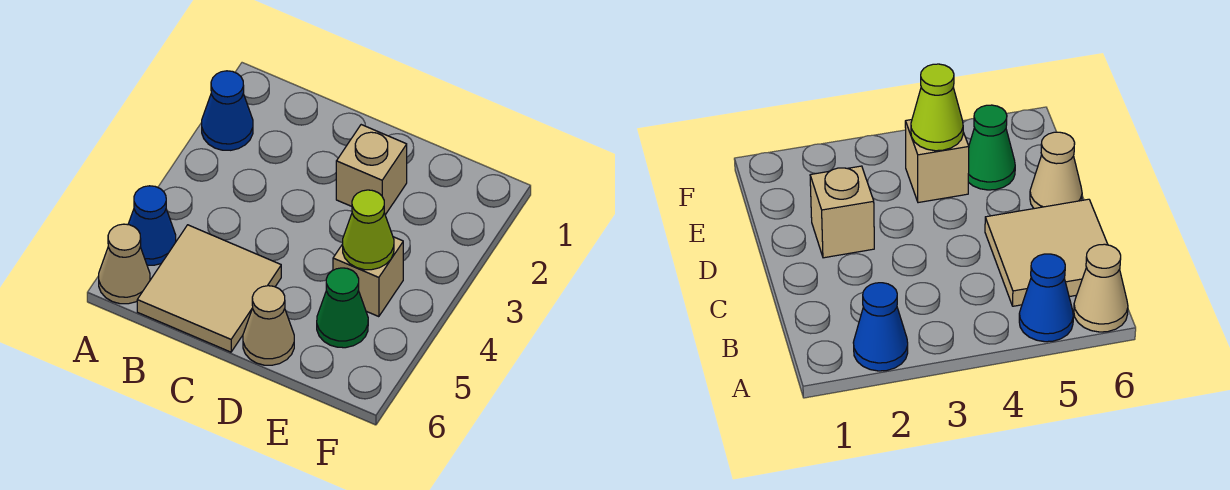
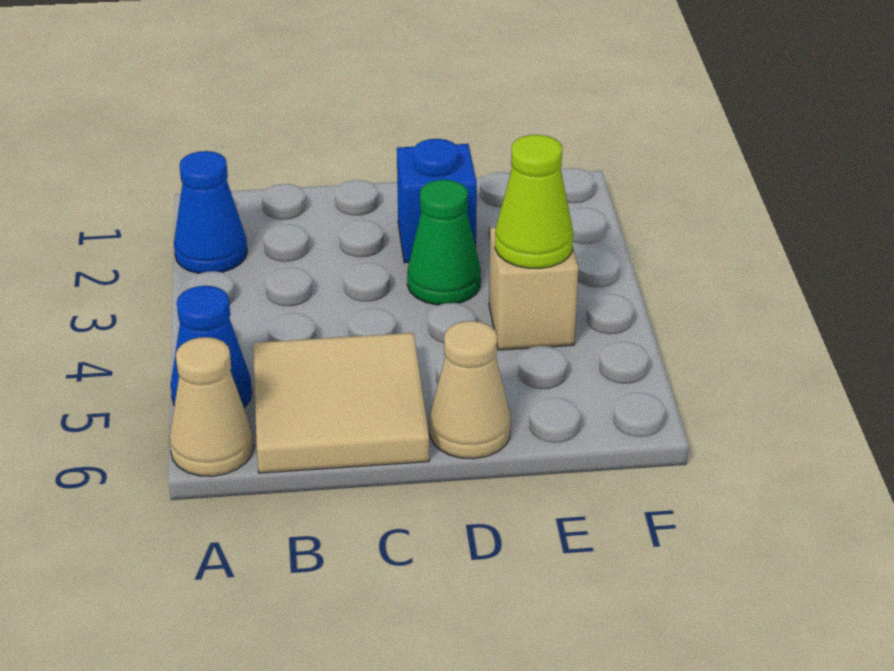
tan brick D2 level 1 -> blue brick D2 level 1
green cone E5 level 1 -> green cone D3 level 1

